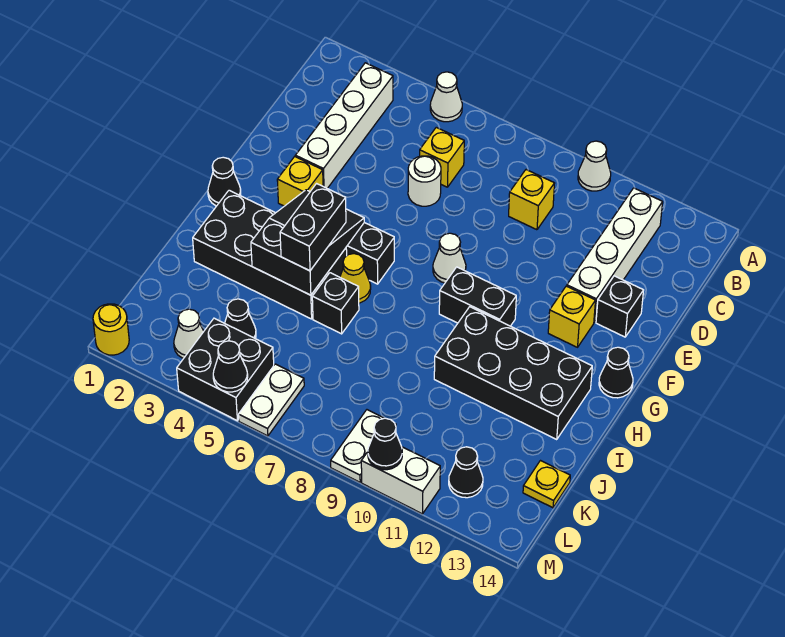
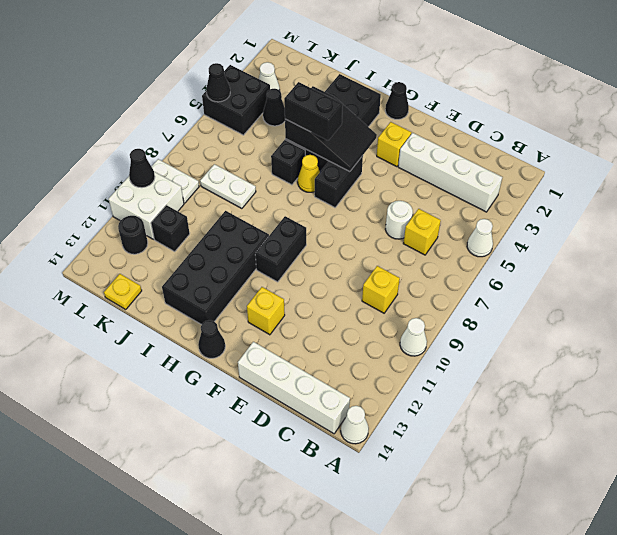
white brick B12:E12 level 1 -> white brick B14:E14 level 1
black brick E13 level 1 -> black brick K11 level 1
white cone F8 level 1 -> white cone A14 level 1
white plate L6:M6 level 1 -> white plate J8:K8 level 1
black cone L12 level 1 -> black round brick L12 level 1
yellow round brick M1 level 1 -> none
white brick M10:M11 level 1 -> white brick L10:M11 level 1

